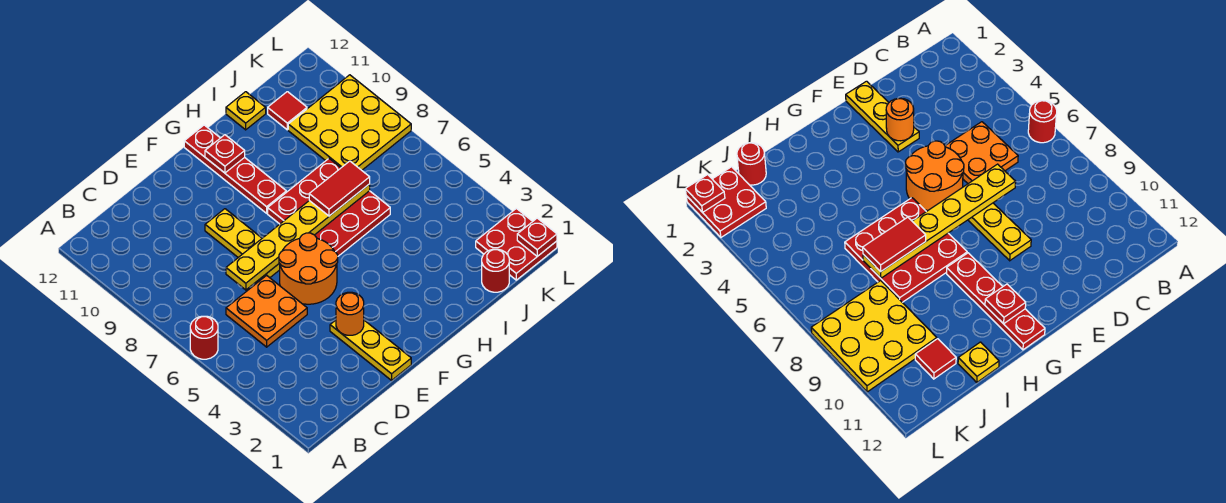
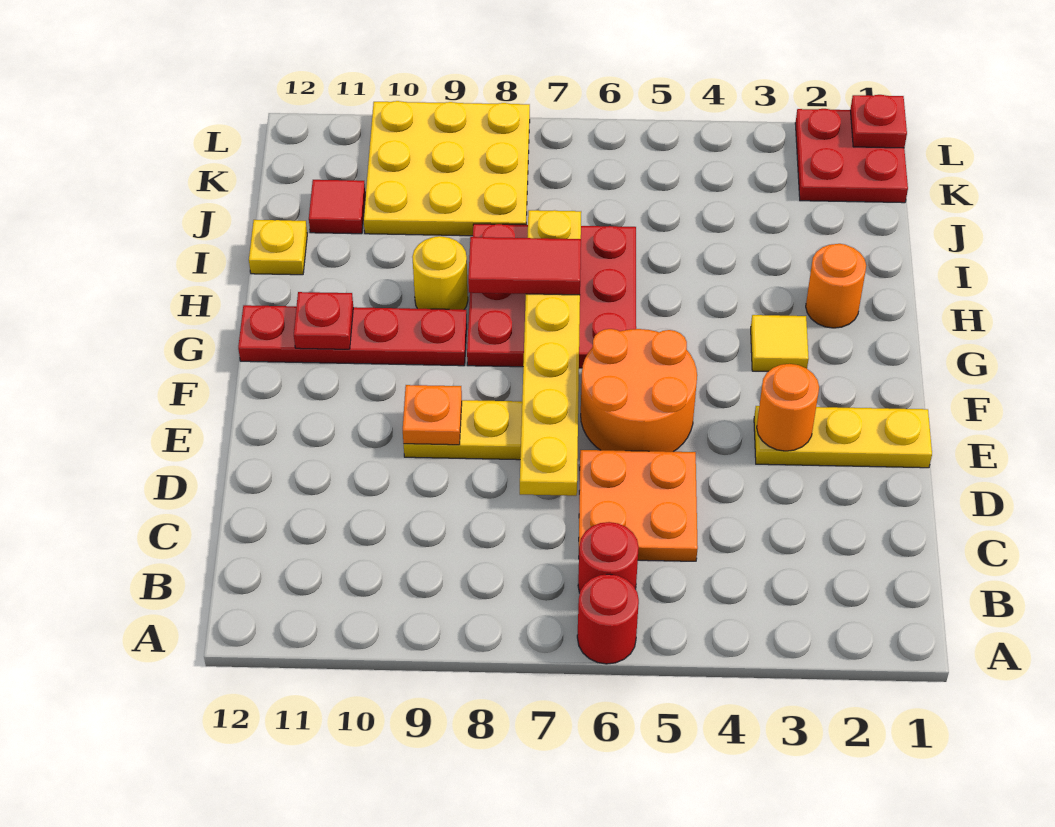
none -> orange plate E9 level 2
none -> yellow tile G3 level 1
none -> orange round brick H2 level 1
red tile H7:I7 level 3 -> red tile H7:H8 level 3
none -> yellow round brick H9 level 1
red round brick J1 level 1 -> red round brick B6 level 1

